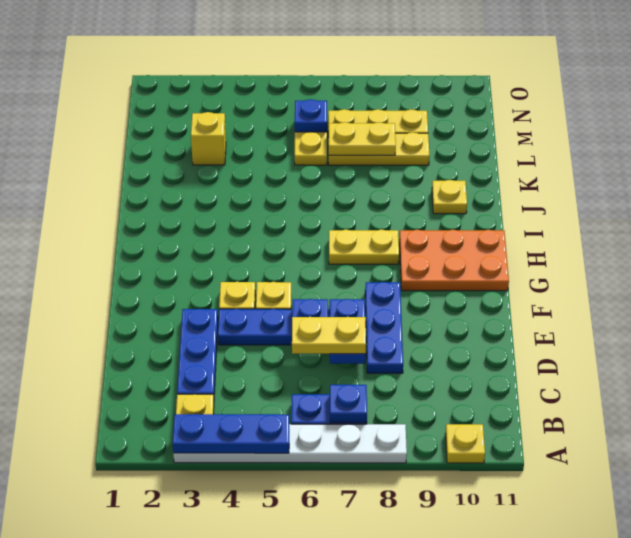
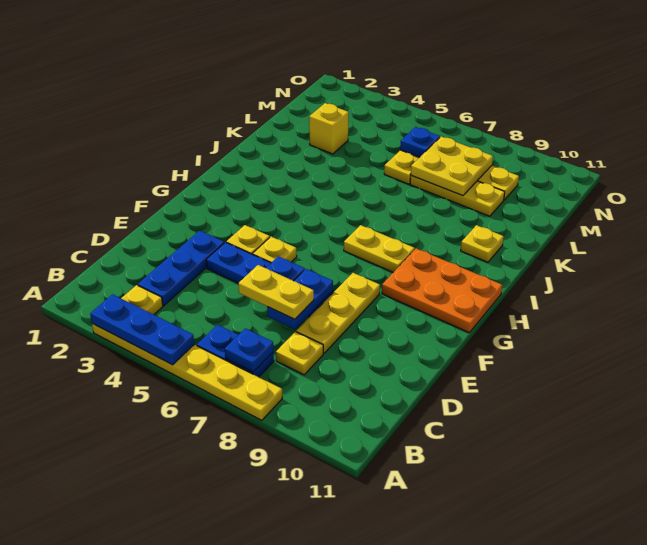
white plate A3:A8 level 1 -> yellow plate A3:A8 level 1
yellow plate A10 level 1 -> yellow plate C8 level 1
blue plate D8:F8 level 1 -> yellow plate D8:F8 level 1
yellow plate L7:L8 level 2 -> yellow plate L7:M8 level 2

